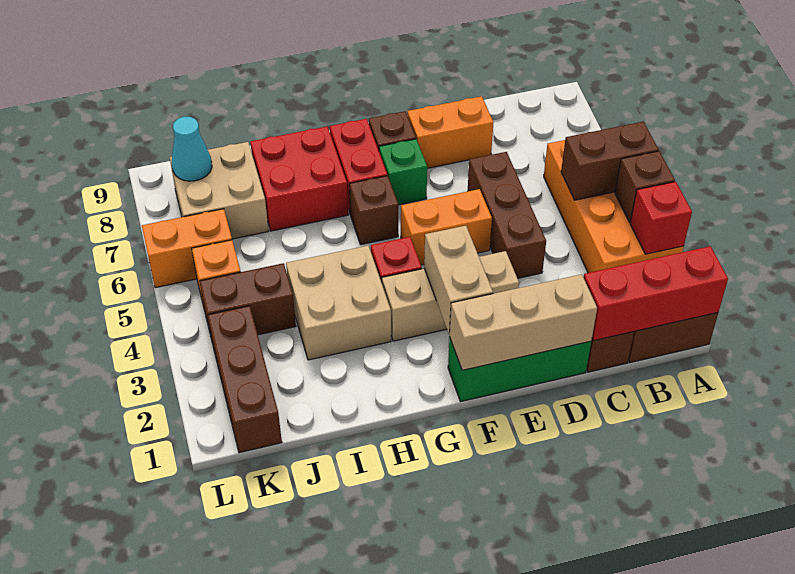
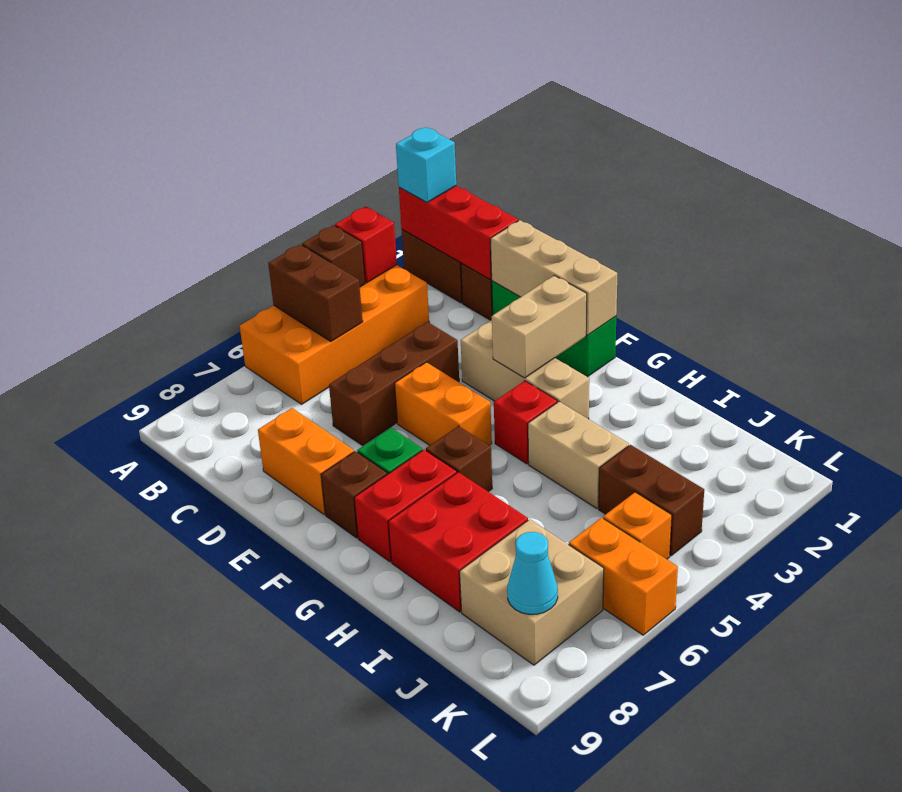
none -> cyan brick A1 level 3
tan brick H3:I4 level 1 -> tan brick H4:I4 level 1
brown brick K1:K3 level 1 -> none

